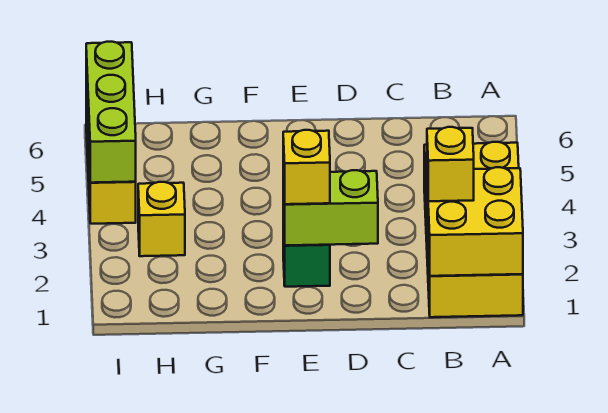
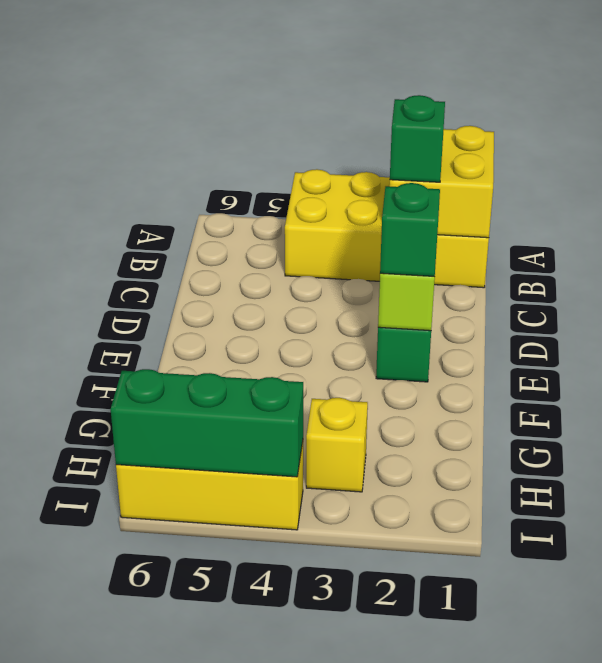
yellow brick B2 level 3 -> green brick B2 level 3
yellow brick E2 level 3 -> green brick E2 level 3
lime brick I4:I6 level 2 -> green brick I4:I6 level 2

